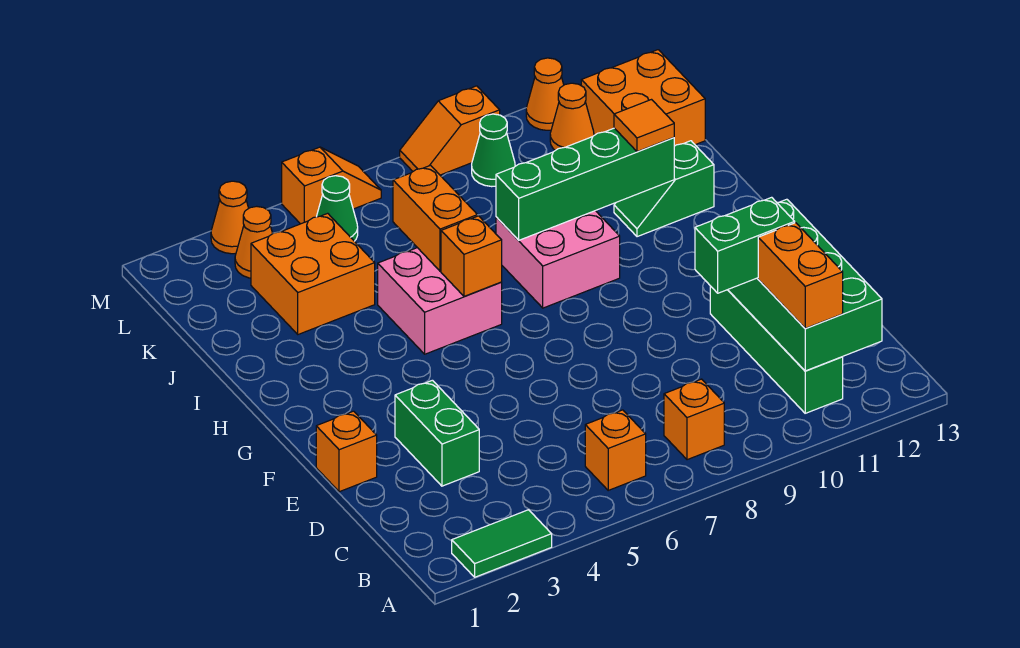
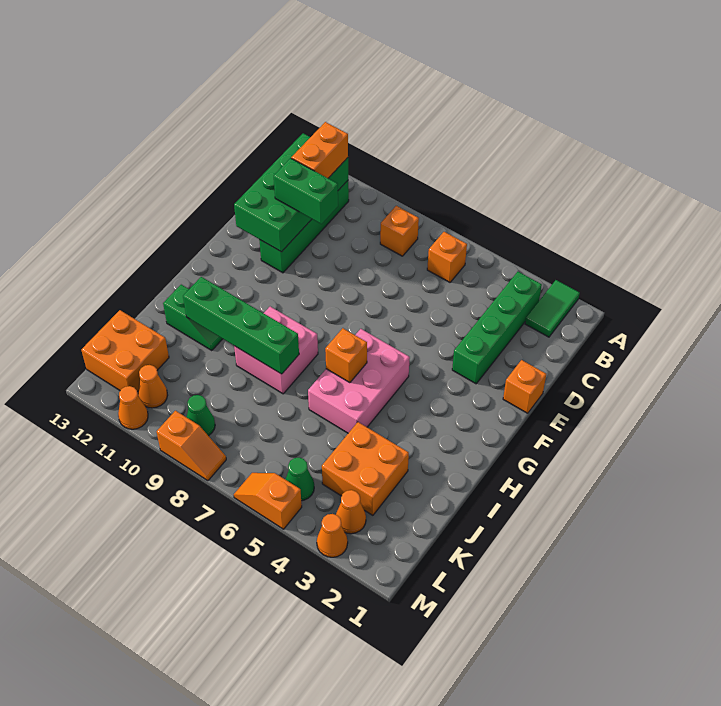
green tile A2:A3 level 1 -> green tile A2:B2 level 1
green brick D3:E3 level 1 -> green brick B3:E3 level 1
pink brick H5:I6 level 1 -> pink brick G5:I6 level 1
orange brick I6:J6 level 2 -> none
orange tile I11 level 3 -> none

